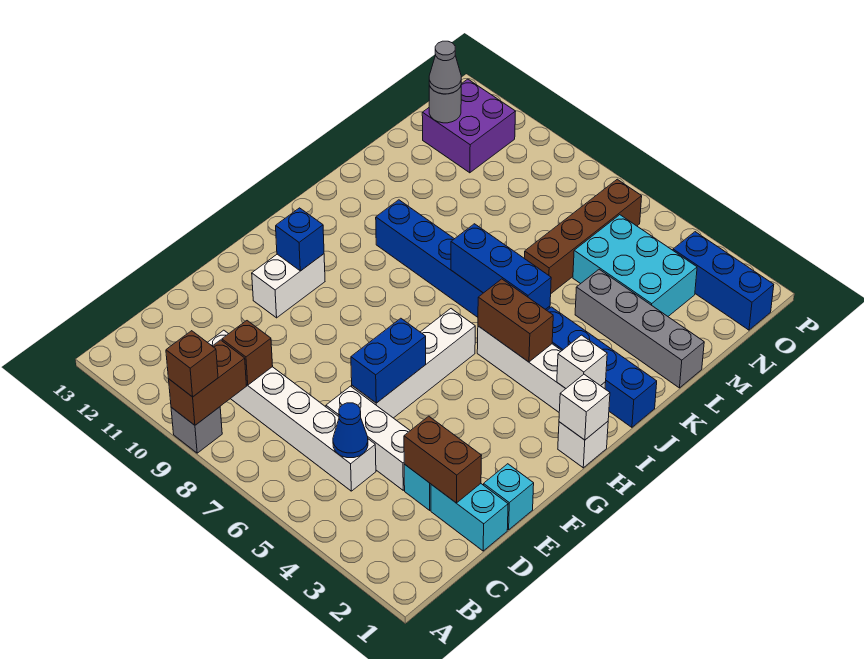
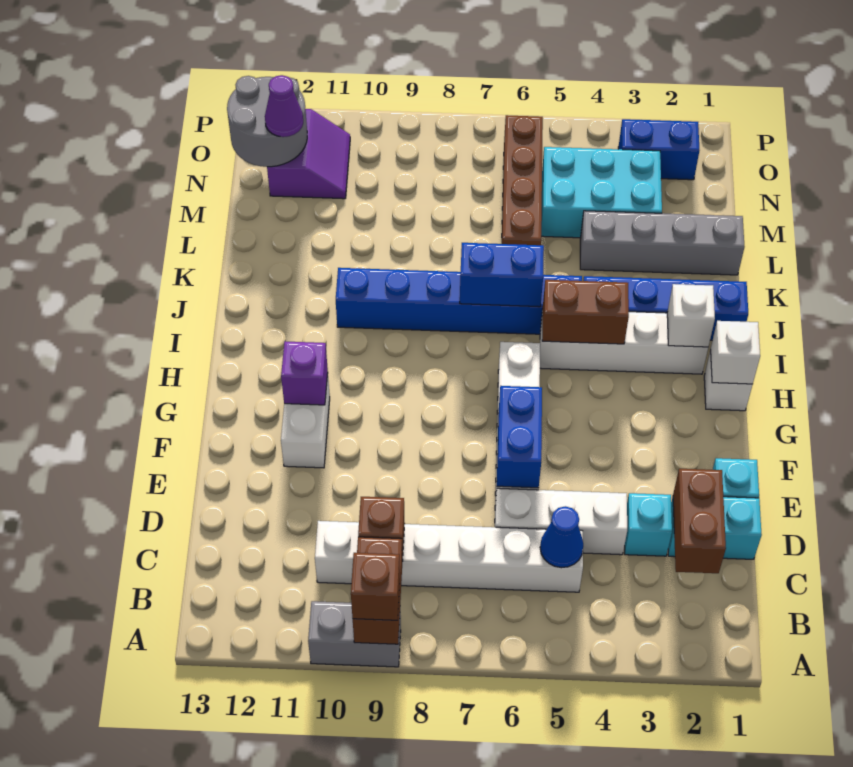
grey brick A9 level 1 -> grey brick A9:A10 level 1
brown brick D2:D3 level 2 -> brown brick C2:D2 level 2
blue brick G11 level 2 -> purple brick G11 level 2
blue brick J5:J7 level 2 -> blue brick J6:J7 level 2
purple brick N11:O12 level 1 -> purple slope N11:O12 level 1 top 12
grey round brick N12 level 2 -> grey round brick N12:O13 level 2
grey cone N12 level 3 -> purple cone N12 level 3
blue brick O1:O3 level 1 -> blue brick O2:O3 level 1

